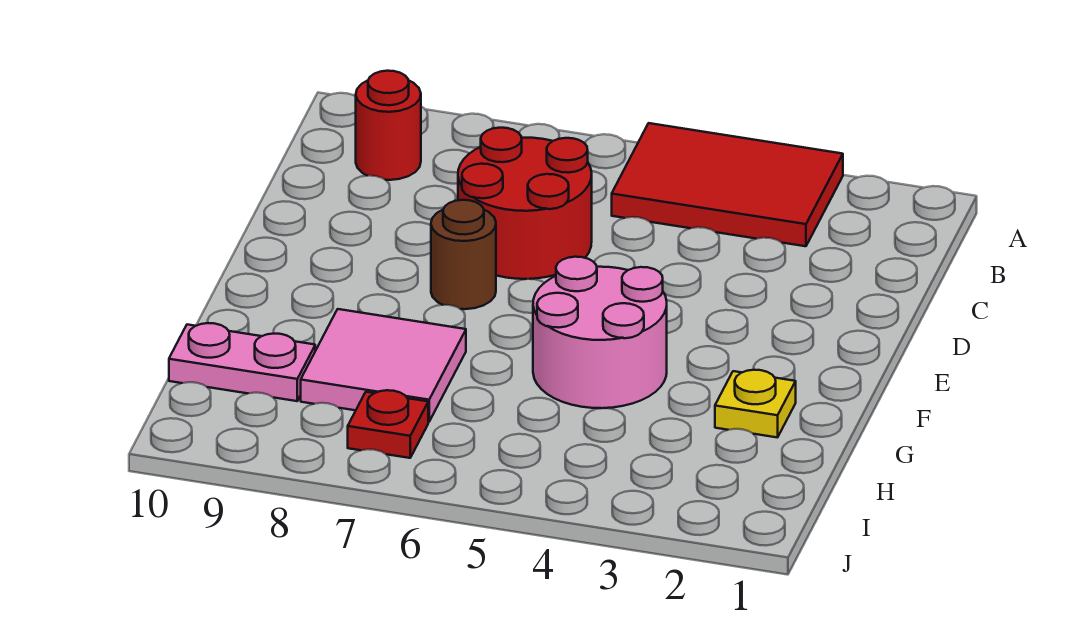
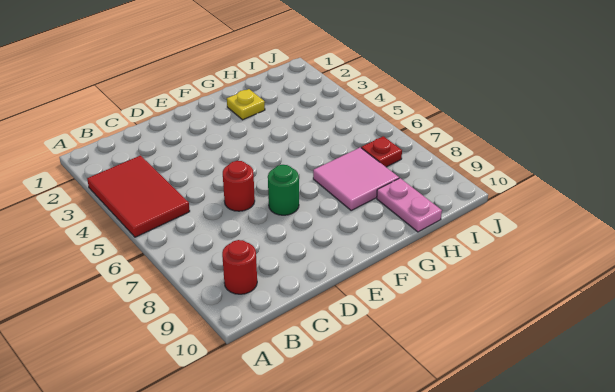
red round brick C6:D7 level 1 -> red round brick D6 level 1
brown round brick E7 level 1 -> green round brick E7 level 1
pink round brick F4:G5 level 1 -> none

